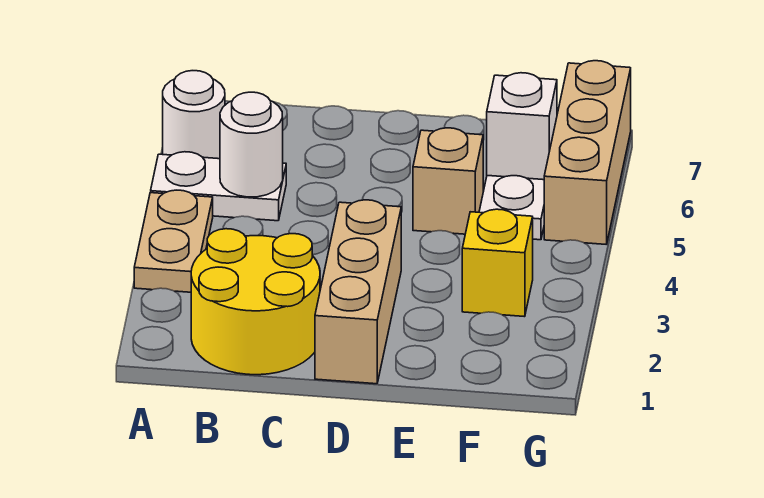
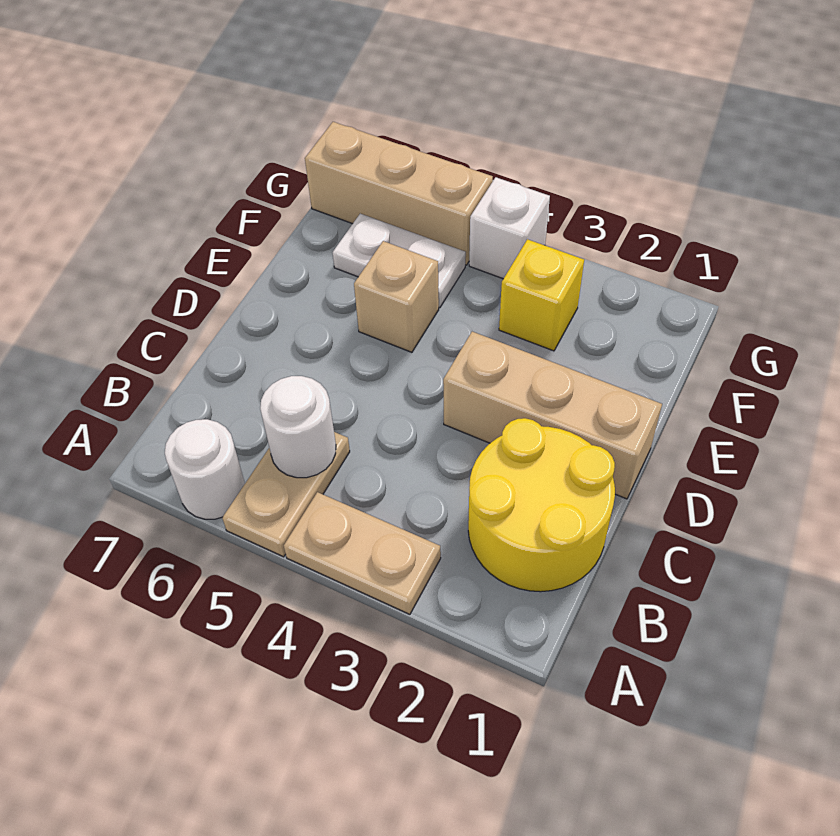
white plate A5:B5 level 1 -> tan plate A5:B5 level 1
white brick F6 level 2 -> white brick G4 level 1

